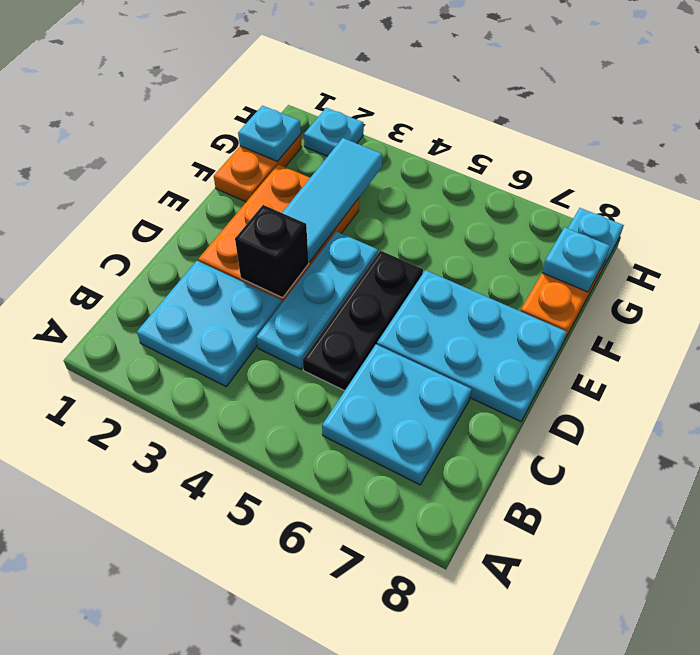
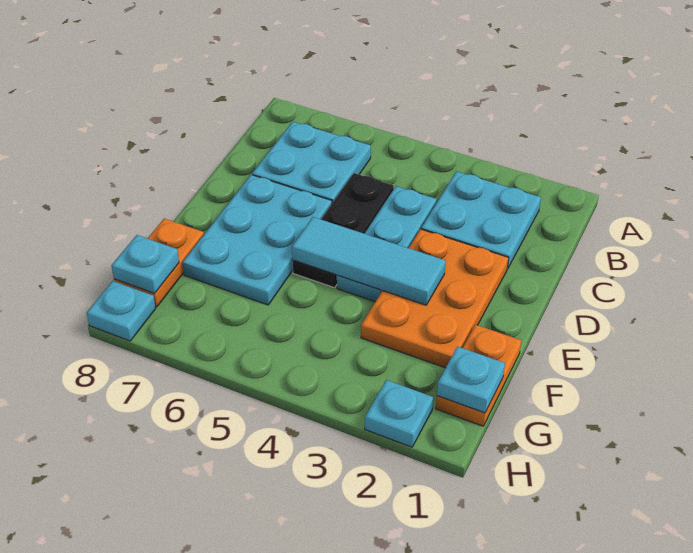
black brick D3 level 2 -> none
cyan plate D6:E8 level 1 -> cyan plate D6:F7 level 1
cyan tile E3:G3 level 2 -> cyan tile E3:E5 level 2

